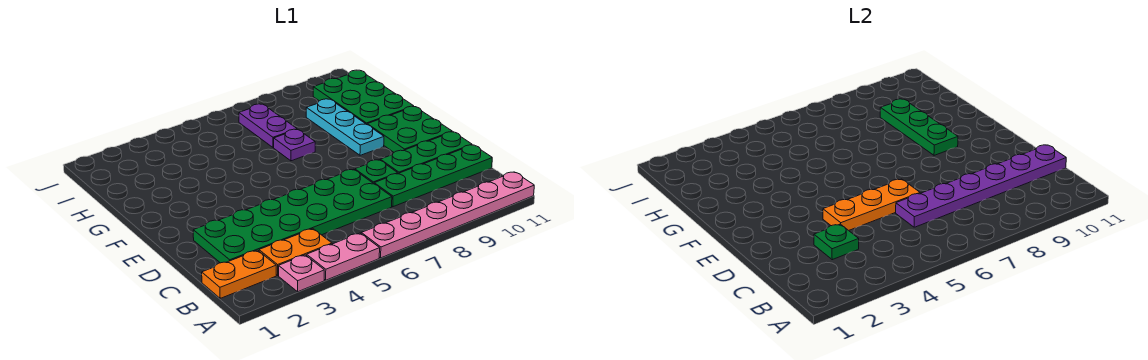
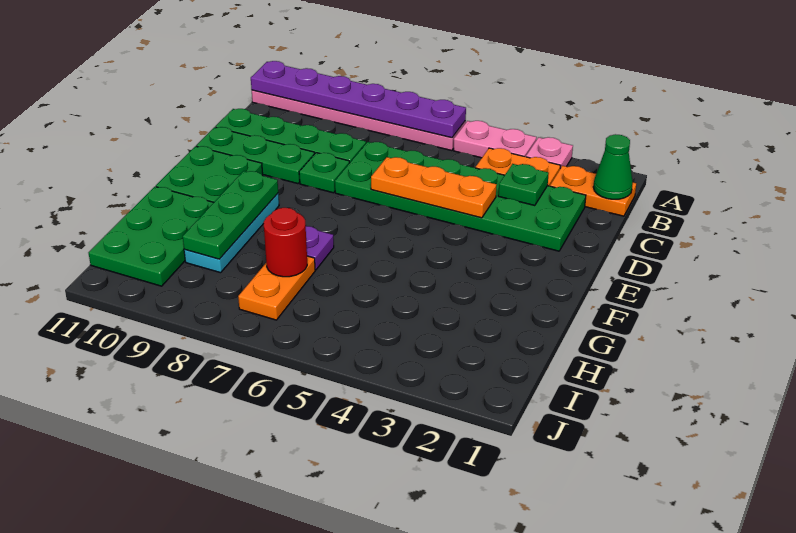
none -> green cone B1 level 2
purple plate C6:C11 level 2 -> purple plate A6:A11 level 2
purple plate H7:I7 level 1 -> orange plate H7:I7 level 1
none -> red round brick H7 level 2

